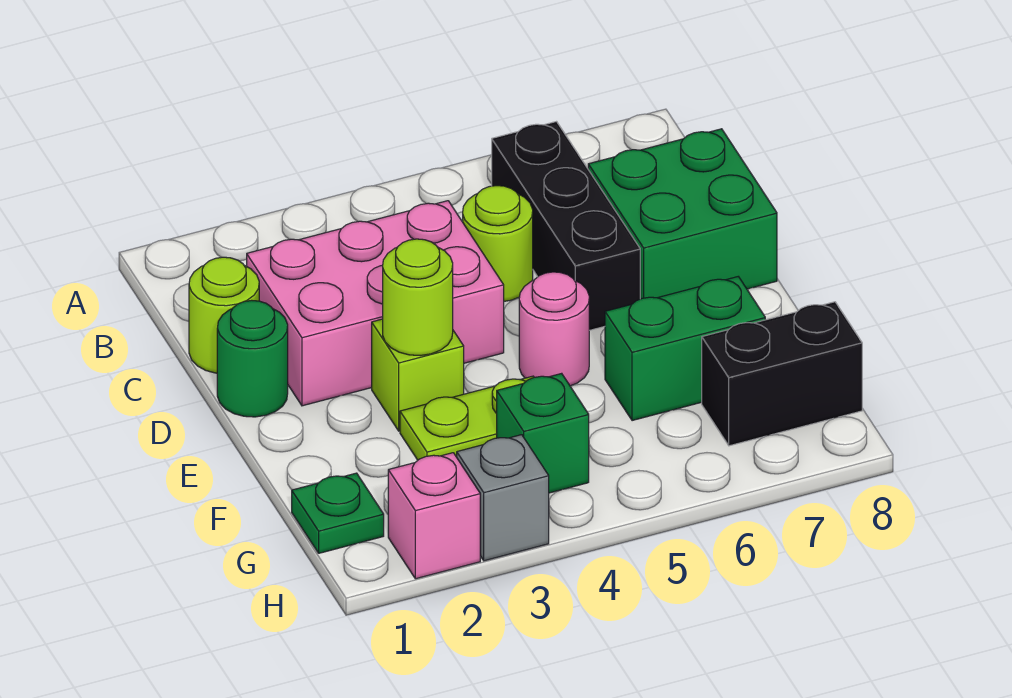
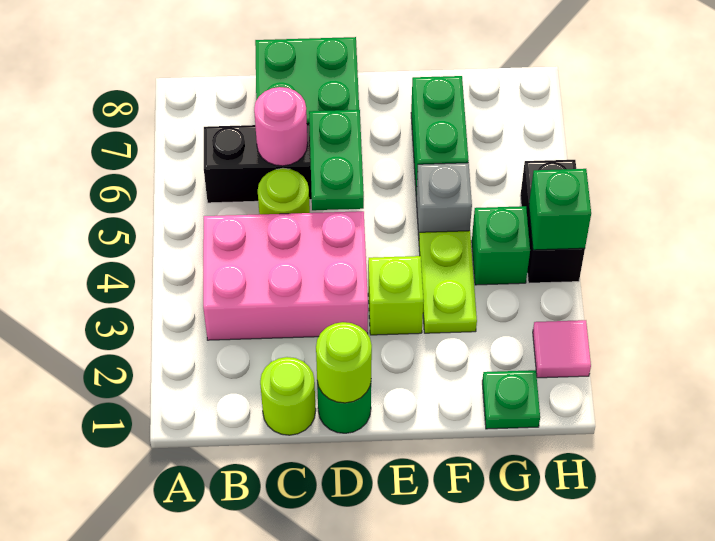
pink brick C2:D4 level 1 -> pink brick B3:D4 level 1
none -> green plate D5:D6 level 2
lime round brick E3 level 2 -> lime round brick D1 level 2
pink round brick E5 level 1 -> pink round brick C6 level 2
black brick G7:G8 level 1 -> black brick H4:H5 level 1
pink brick H2 level 1 -> pink tile H2 level 1
grey brick H3 level 1 -> grey brick F5 level 1
none -> green brick H4 level 2

